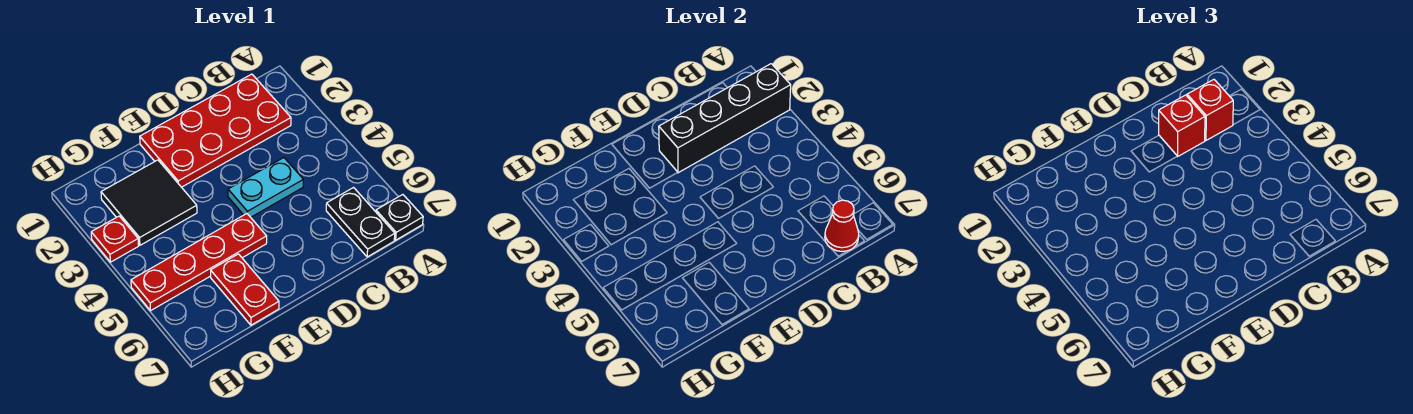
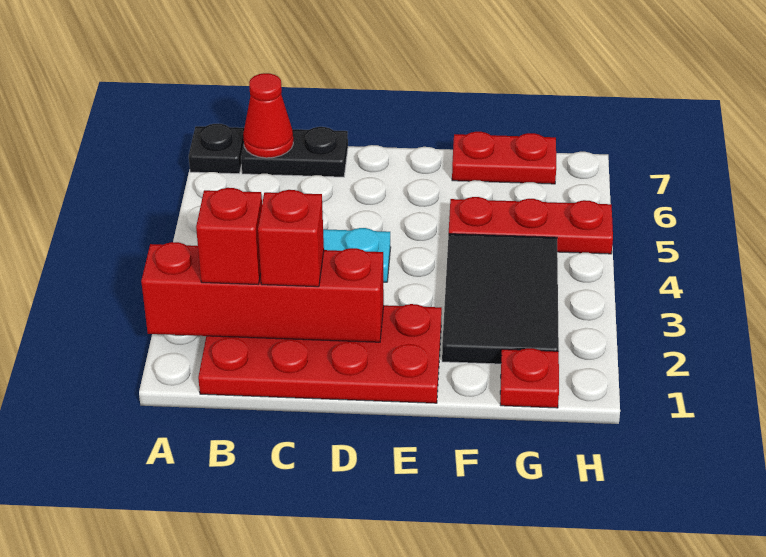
black brick A2:D2 level 2 -> red brick A2:D2 level 2
black plate B6:B7 level 1 -> black plate B7:C7 level 1
red plate E5:H5 level 1 -> red plate F5:H5 level 1
black tile F2:G3 level 1 -> black tile F2:G4 level 1
red plate F6:F7 level 1 -> red plate F7:G7 level 1
red plate H3 level 1 -> red plate G1 level 1

